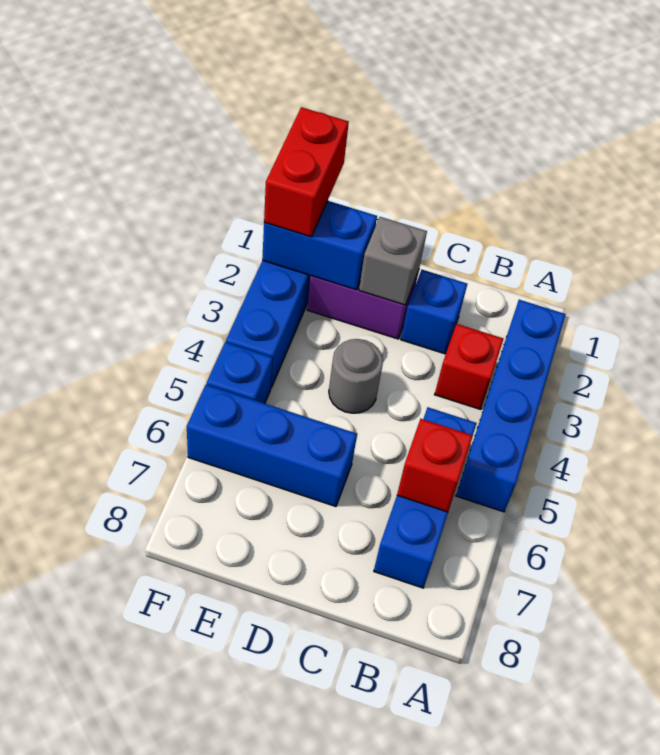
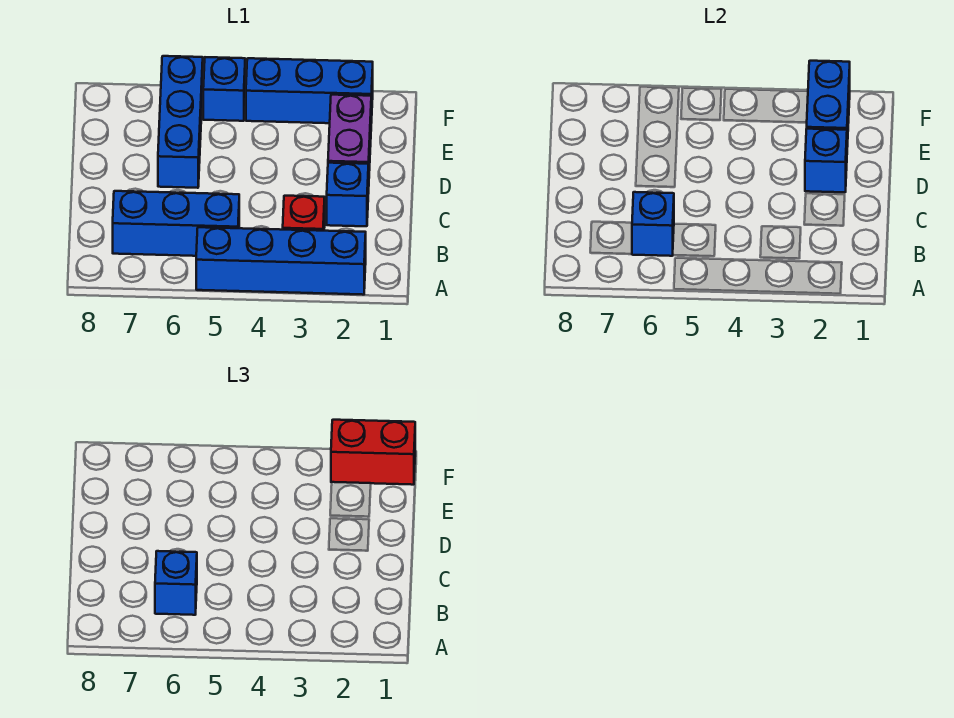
red brick B6 level 2 -> blue brick B6 level 2
none -> blue brick B6 level 3
grey brick D2 level 2 -> blue brick D2 level 2
grey round brick D4 level 1 -> none

